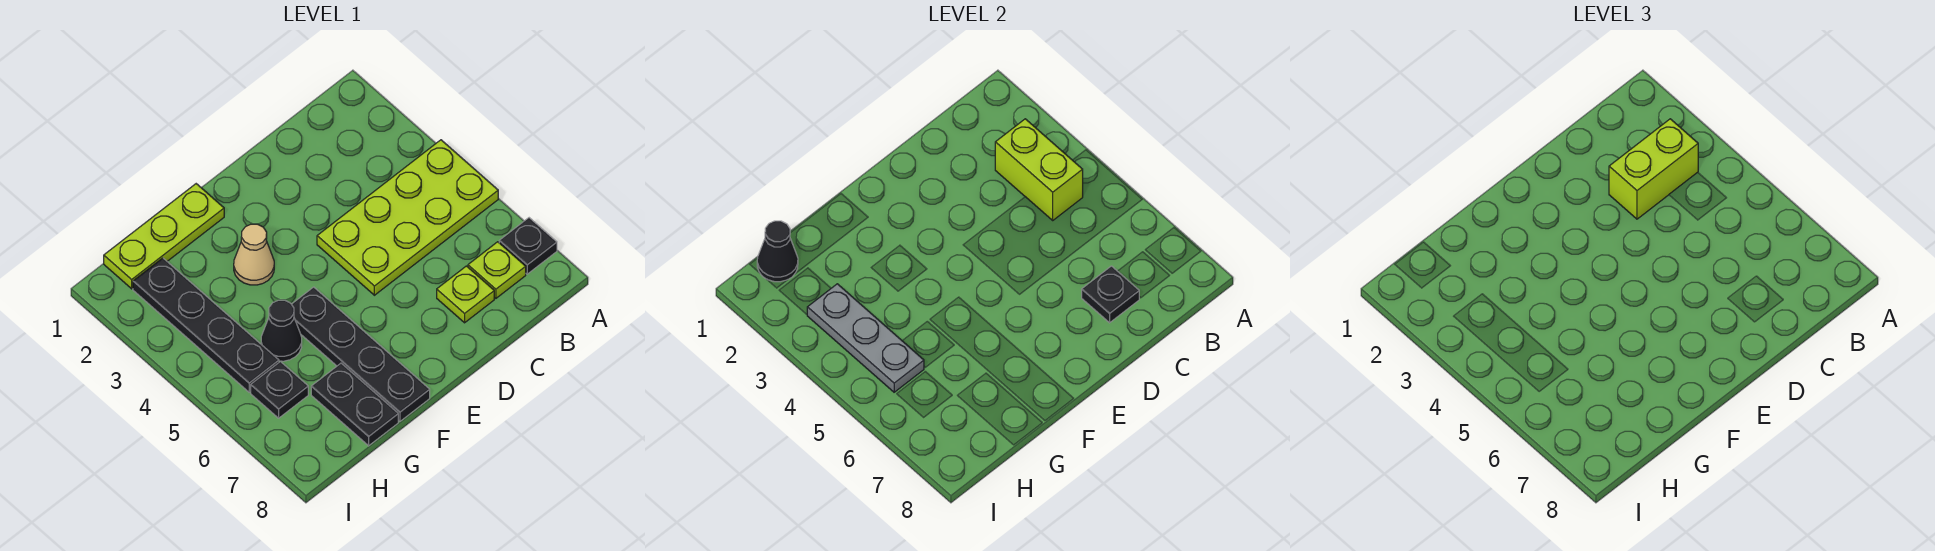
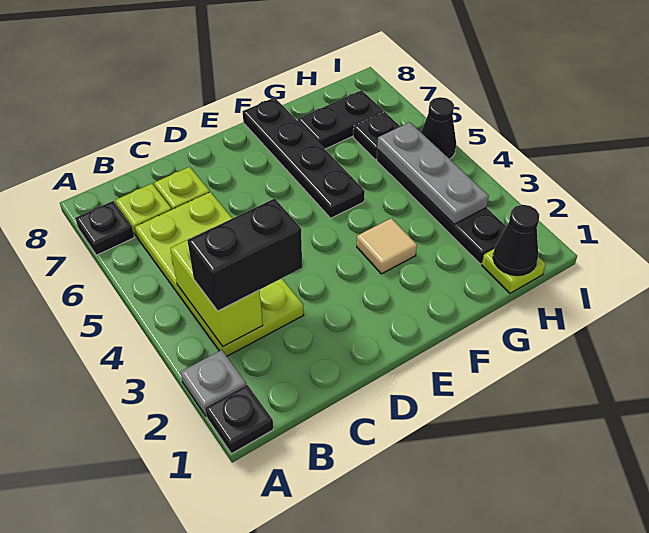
none -> grey plate A2 level 1
lime plate A4:D5 level 1 -> lime plate B3:C6 level 1
lime brick B3:C3 level 3 -> black brick B3:C3 level 3
black plate C7 level 2 -> black plate A1 level 1
lime plate F1:H1 level 1 -> lime plate H1 level 1
tan cone F3 level 1 -> tan tile F3 level 1
black cone G5 level 1 -> black cone I5 level 1
black plate G7:G8 level 1 -> black plate G7:H7 level 1

